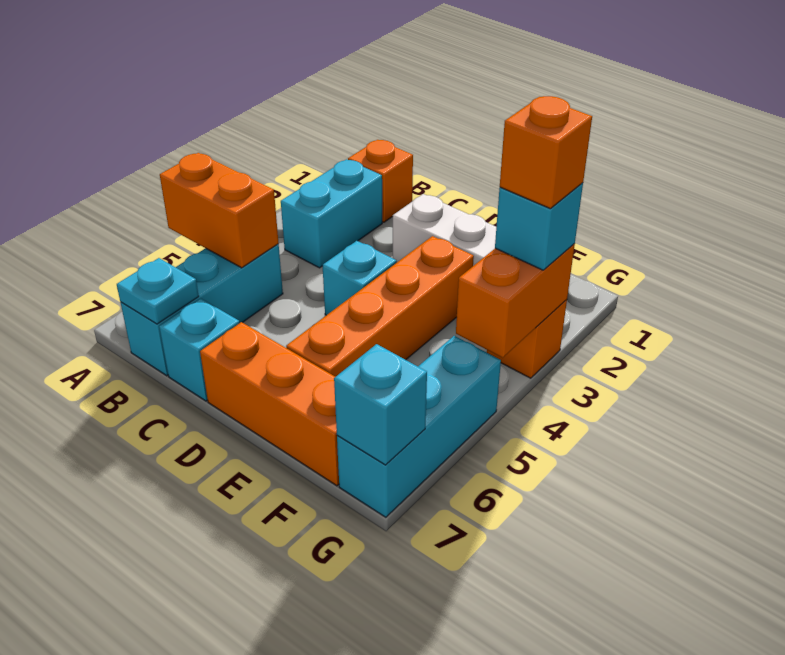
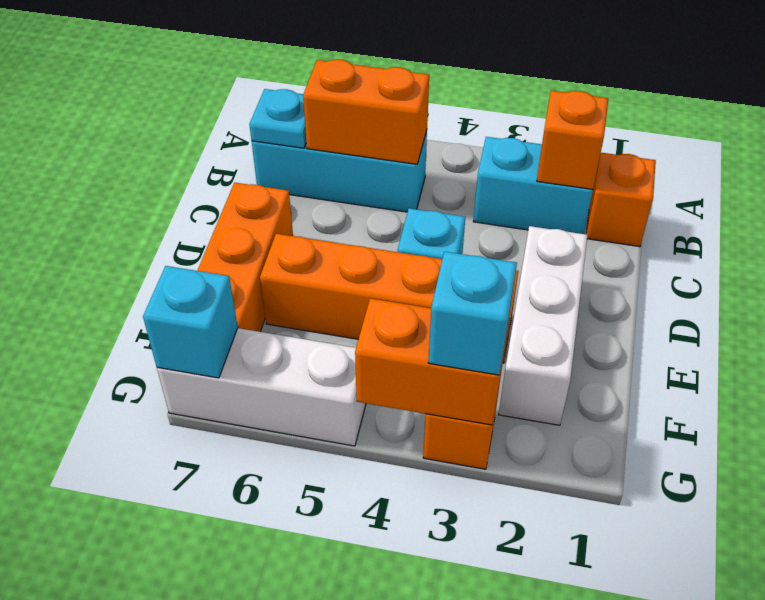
orange brick A5:B5 level 2 -> orange brick B5:B6 level 2
cyan brick C7 level 1 -> none
orange brick G3 level 4 -> orange brick B2 level 2
cyan brick G5:G7 level 1 -> white brick G5:G7 level 1

